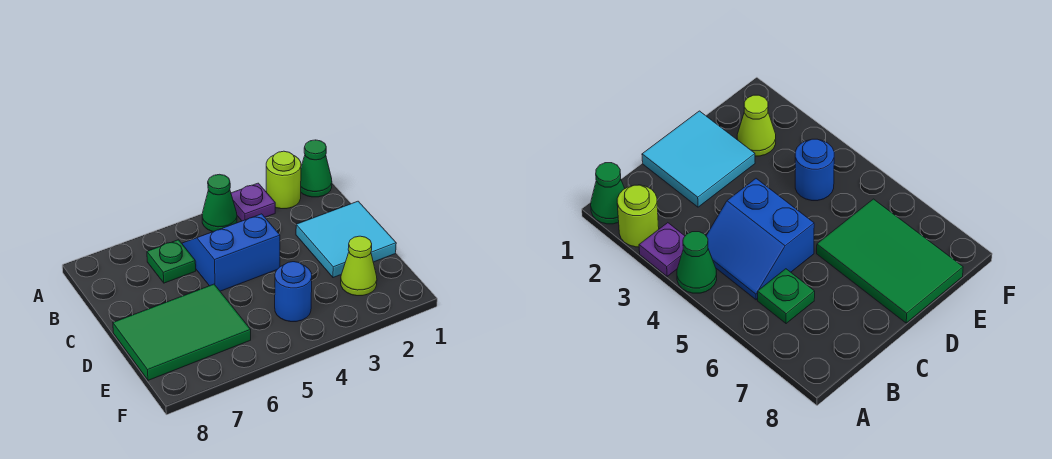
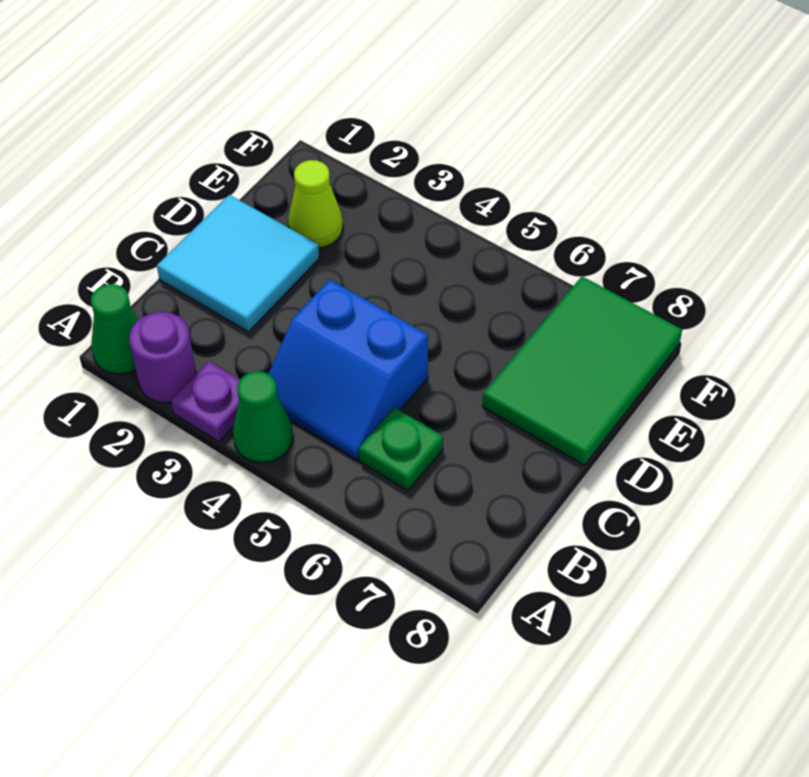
lime round brick A2 level 1 -> purple round brick A2 level 1
green tile D6:E8 level 1 -> green tile D7:F8 level 1
blue round brick E4 level 1 -> none

